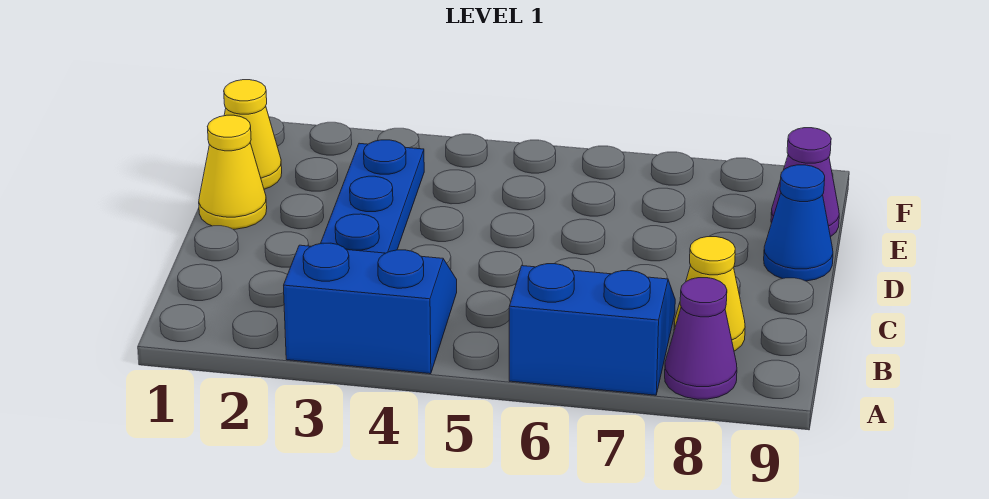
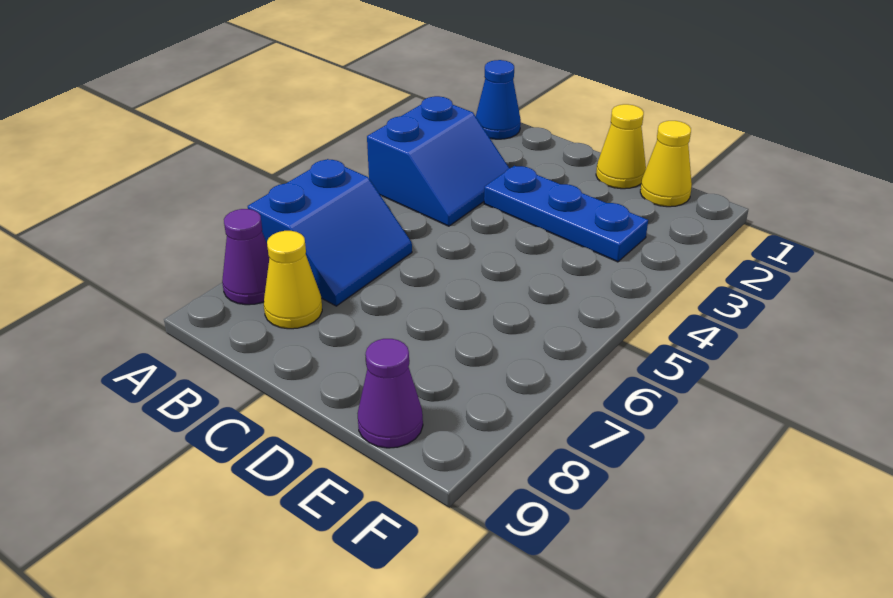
blue cone D9 level 1 -> blue cone A1 level 1

